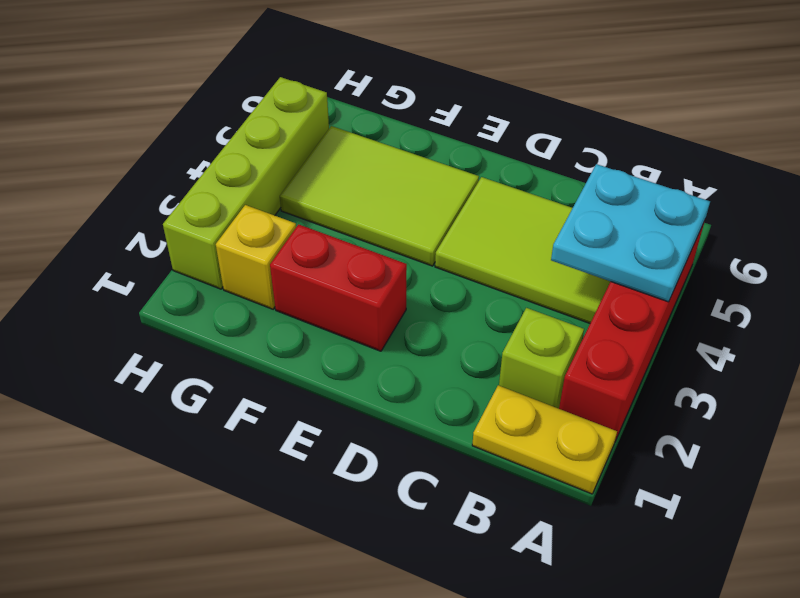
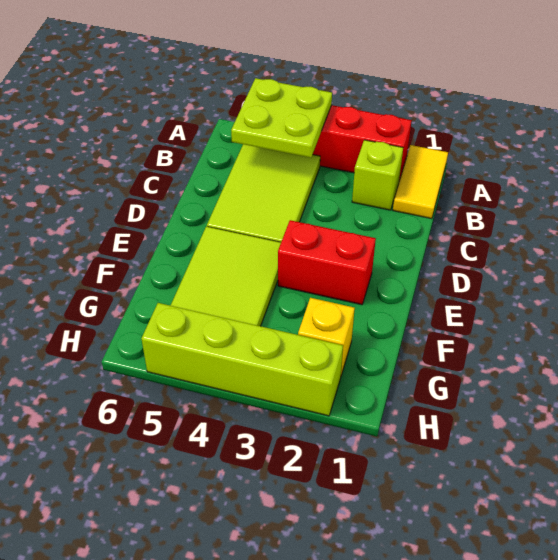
yellow plate A1:B1 level 1 -> yellow tile A1:B1 level 1
cyan plate A4:B5 level 2 -> lime plate A4:B5 level 2
red brick E2:F2 level 1 -> red brick E2:E3 level 1

